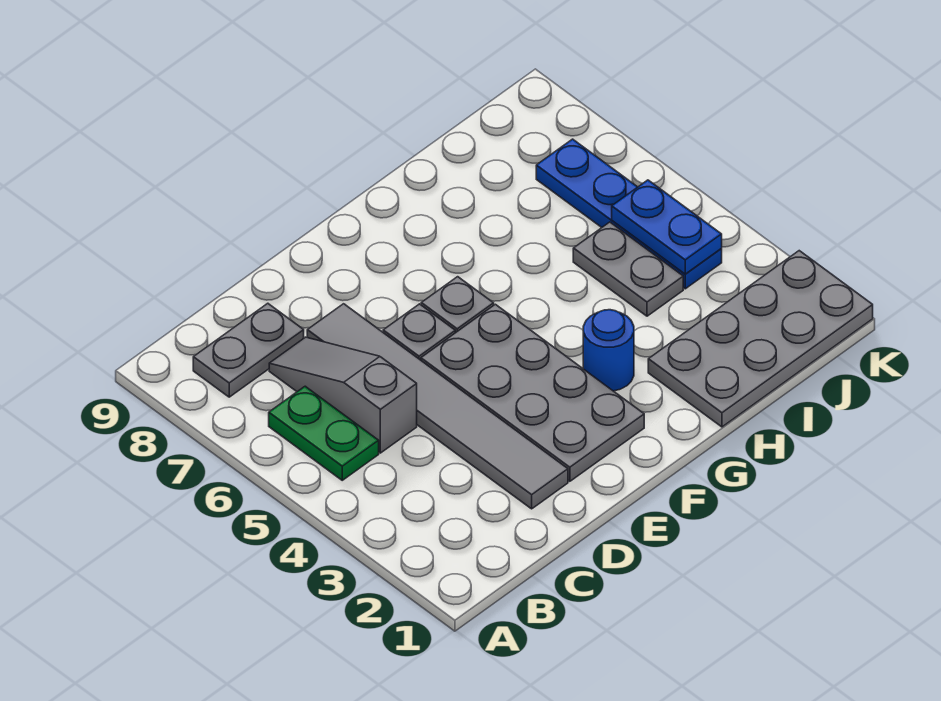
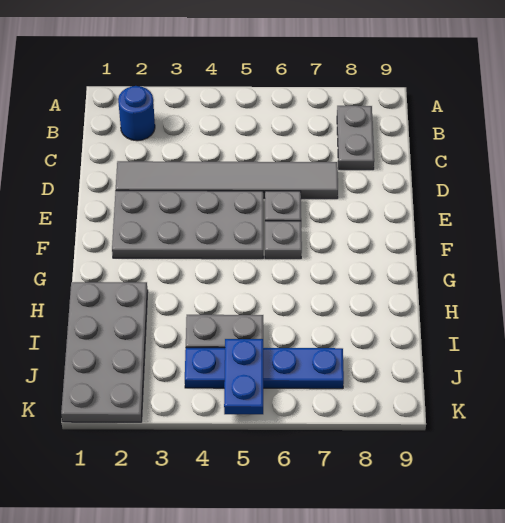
green plate B5:B6 level 1 -> none
grey slope C5:C7 level 1 top 5 -> none
blue round brick G3 level 1 -> blue round brick B2 level 1
blue plate J4:J5 level 2 -> blue plate J5:K5 level 2

